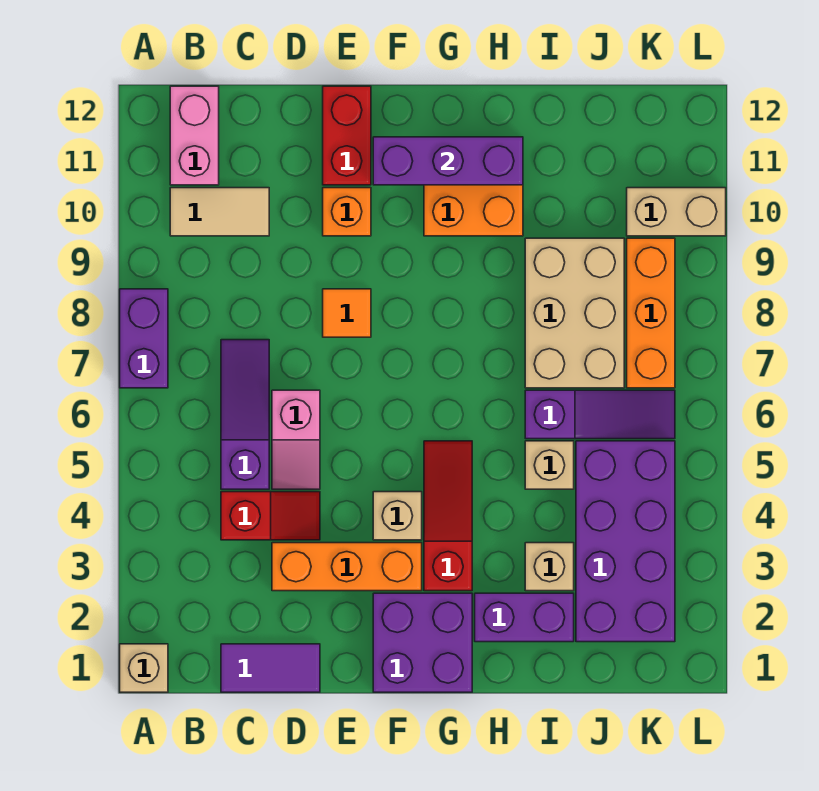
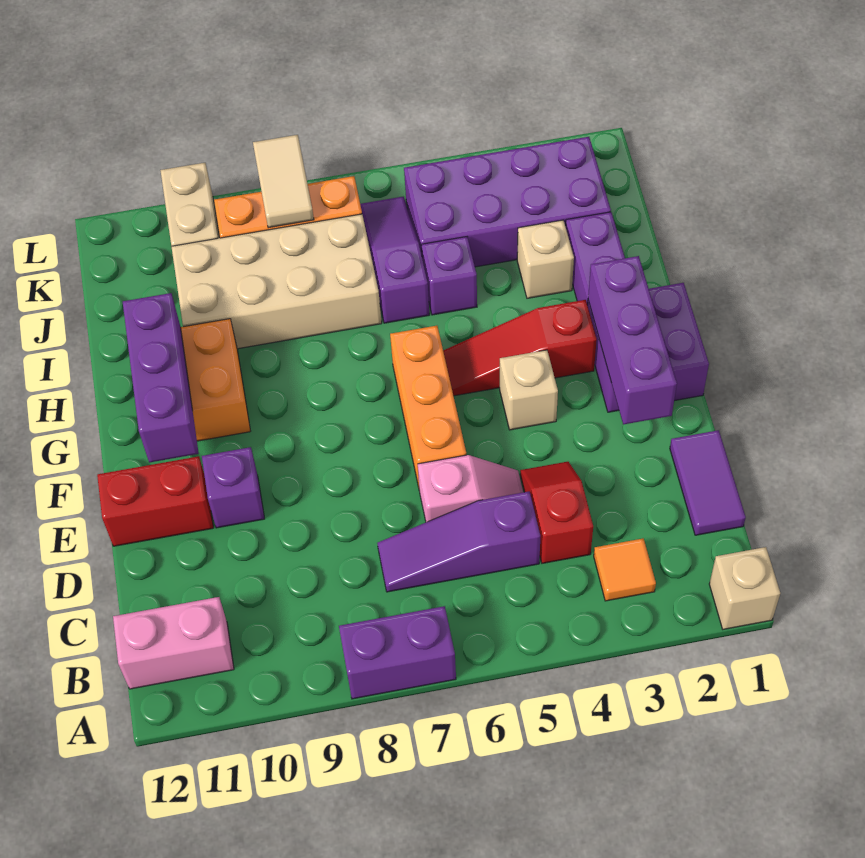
tan tile B10:C10 level 1 -> tan tile K8:L8 level 2
orange brick D3:F3 level 1 -> orange brick E6:G6 level 1
none -> purple brick E2:G2 level 2
orange tile E8 level 1 -> orange tile B3 level 1
orange brick E10 level 1 -> purple brick E10 level 1
tan brick I5 level 1 -> purple brick I5 level 1
tan brick I7:J9 level 1 -> tan brick I7:J10 level 1

